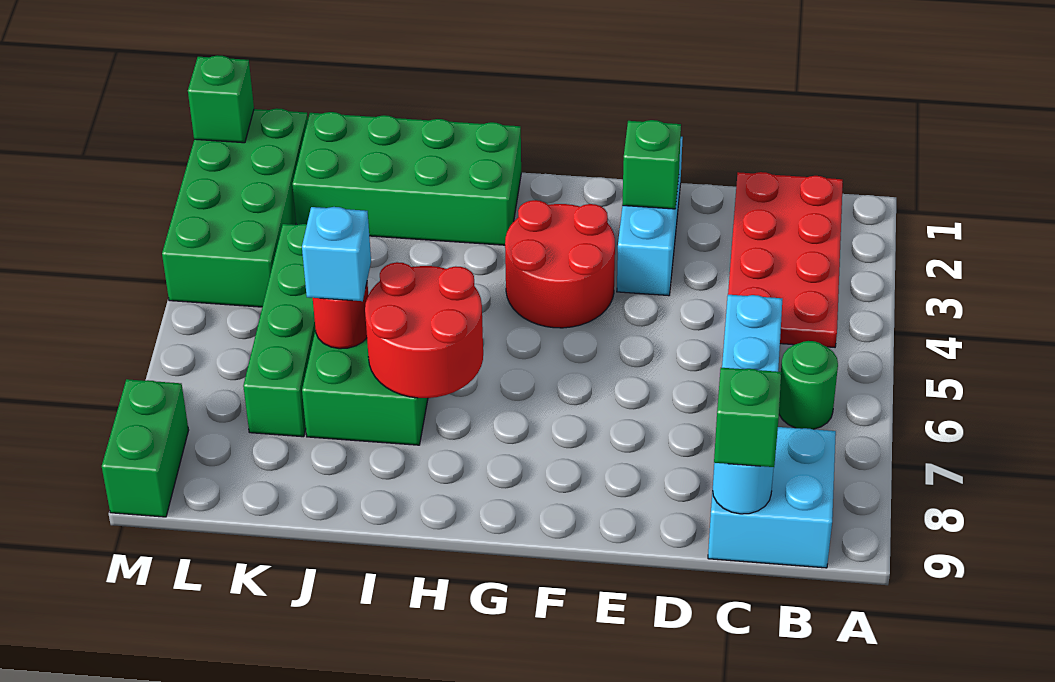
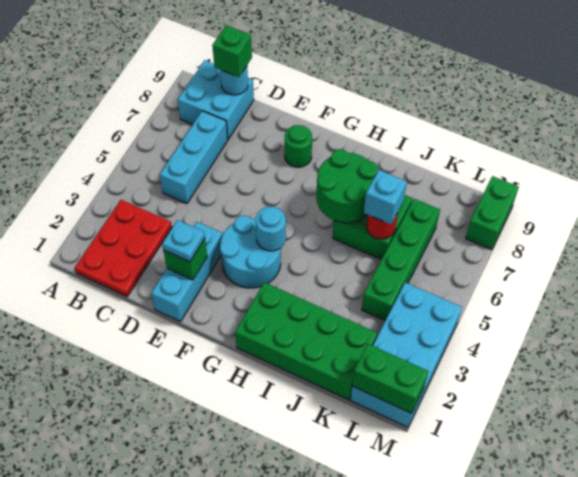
red plate B1:C4 level 1 -> red plate B1:C3 level 1
green round brick B6 level 1 -> green round brick F8 level 1
none -> cyan plate E2 level 3
red round brick F3:G4 level 1 -> cyan round brick F3:G4 level 1
none -> cyan round brick G4 level 2
red round brick H6:I7 level 2 -> green round brick H6:I7 level 2
green brick L1:M4 level 1 -> cyan brick L1:M4 level 1
green brick M1 level 2 -> green brick L1:M1 level 2

